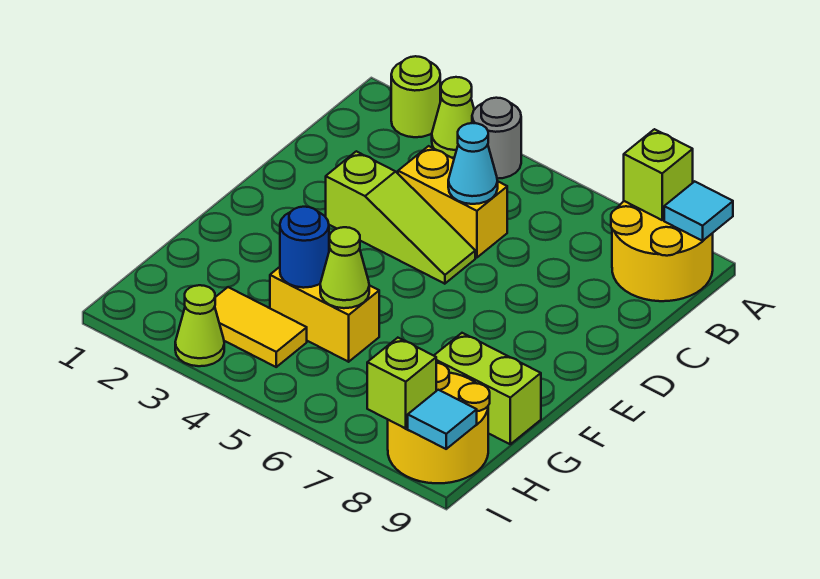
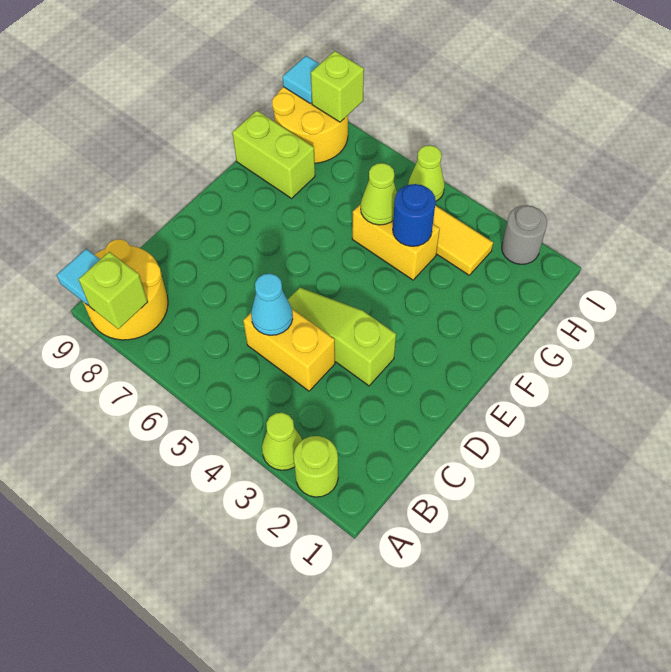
grey round brick A4 level 1 -> grey round brick I2 level 1
lime cone I3 level 1 -> lime cone I5 level 1

